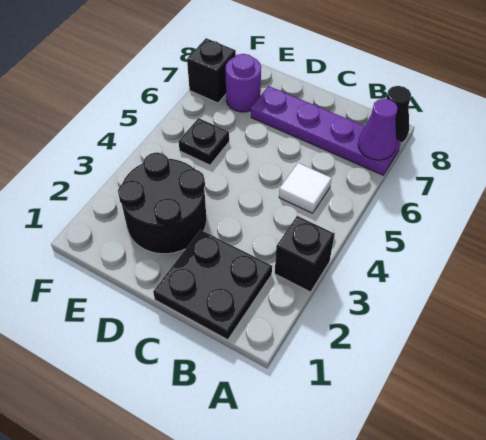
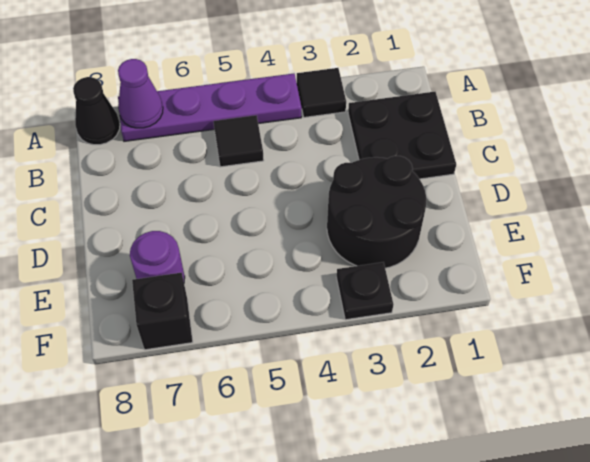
black brick A3 level 1 -> black tile A3 level 1
purple plate A7:D7 level 1 -> purple plate A4:A7 level 1
white tile B5 level 1 -> black tile B5 level 1
black plate E5 level 1 -> black plate F3 level 1

